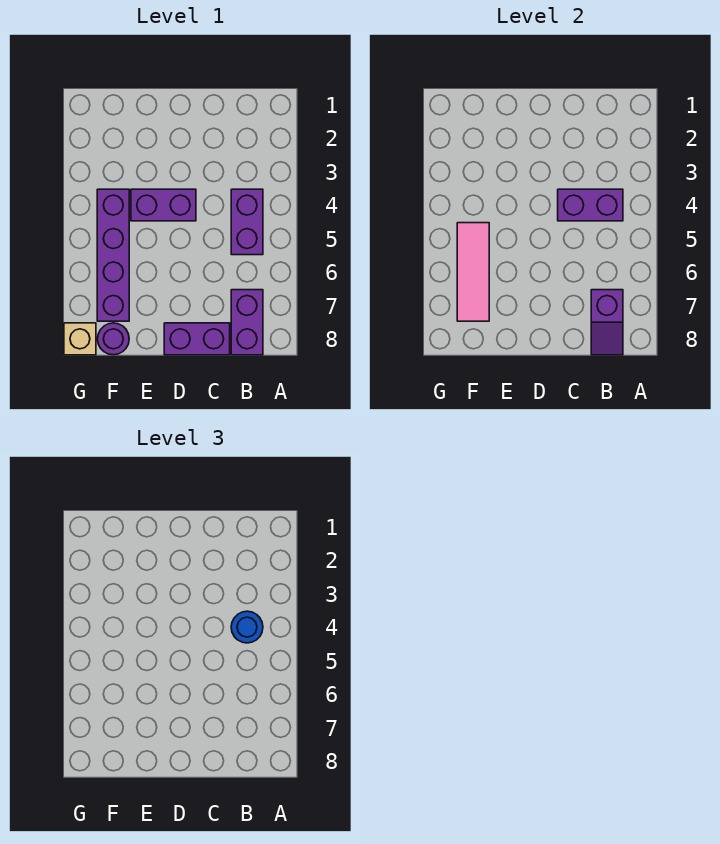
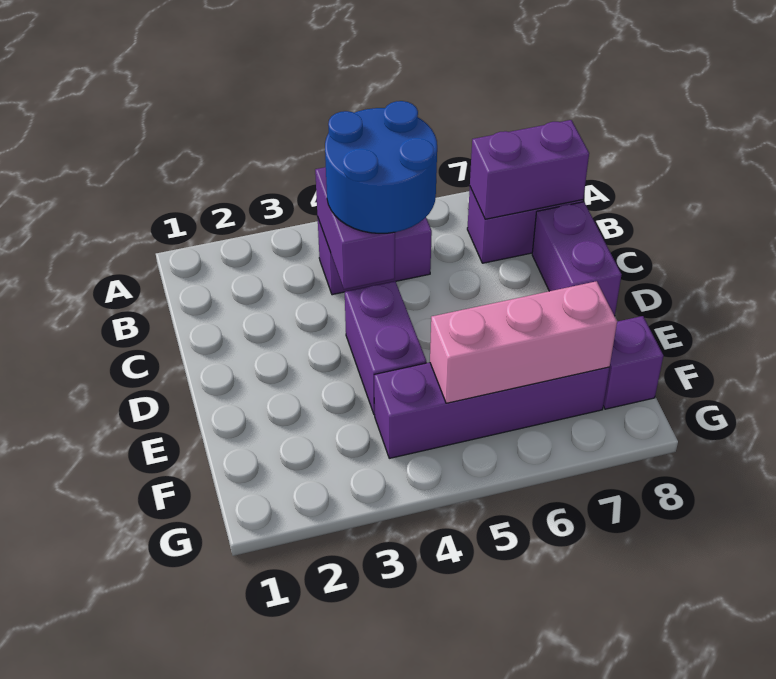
blue round brick B4 level 3 -> blue round brick B4:C5 level 3
purple slope B7:B8 level 2 top 7 -> purple brick B7:B8 level 2
pink tile F5:F7 level 2 -> pink brick F5:F7 level 2
purple round brick F8 level 1 -> purple brick F8 level 1
tan brick G8 level 1 -> none

